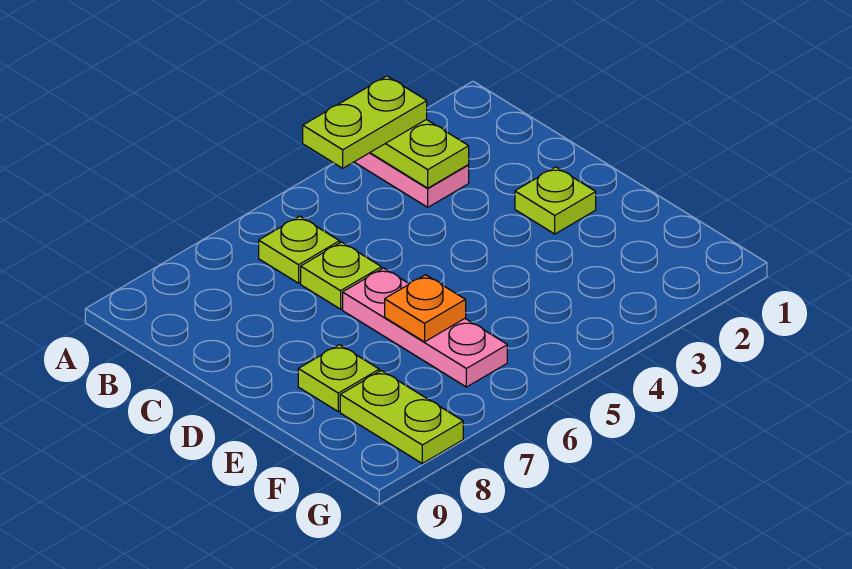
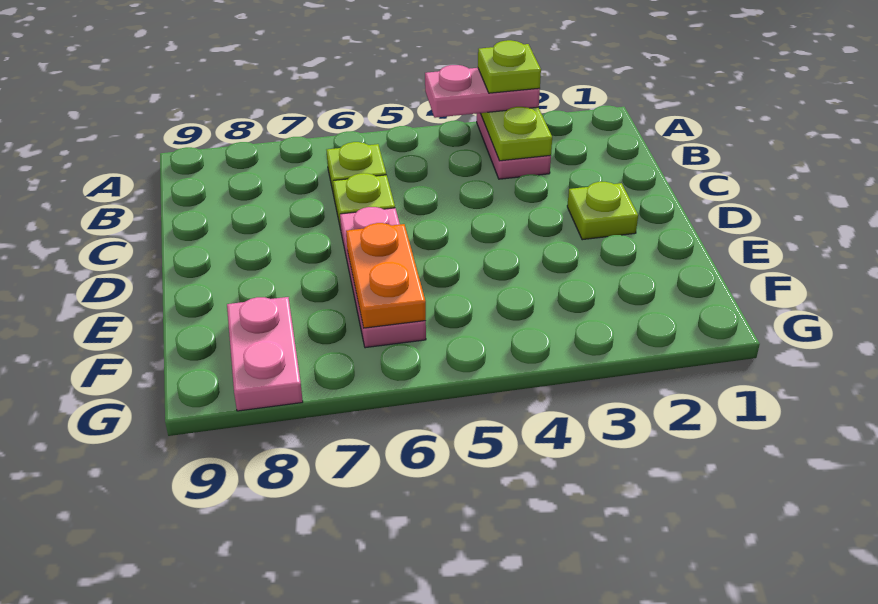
lime plate A3:A4 level 3 -> pink plate A3:A4 level 3
orange plate E6 level 2 -> orange plate E6:F6 level 2
lime plate E8 level 1 -> lime plate A3 level 4
lime plate F8:G8 level 1 -> pink plate F8:G8 level 1

